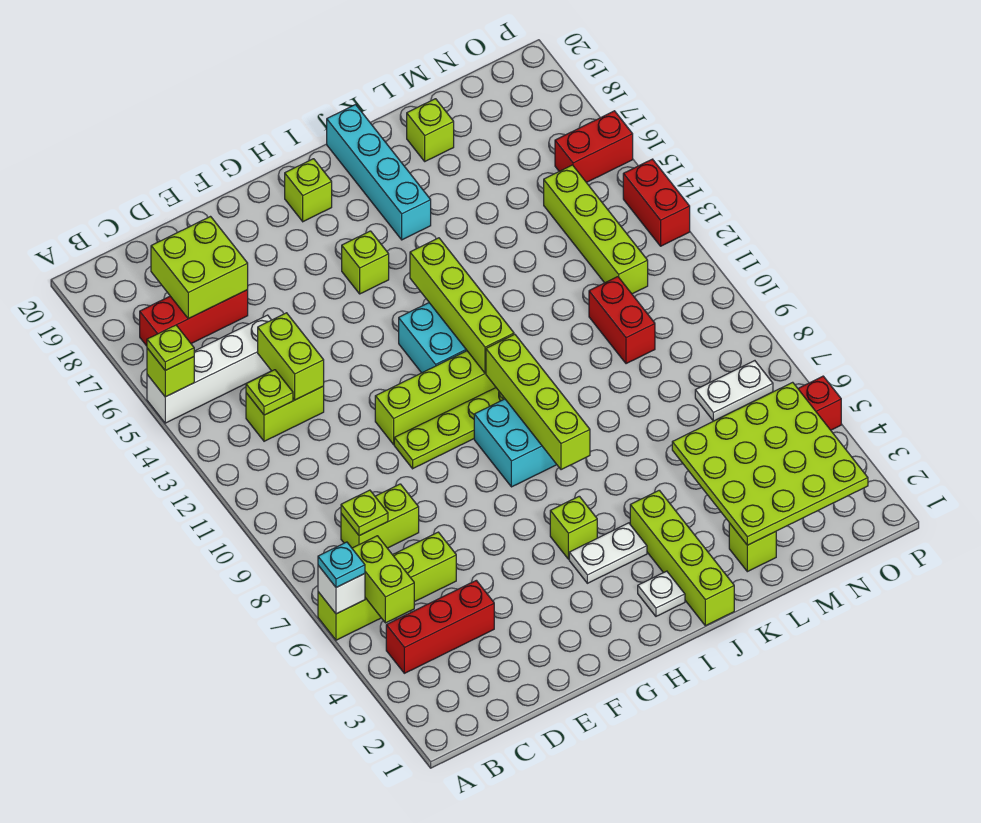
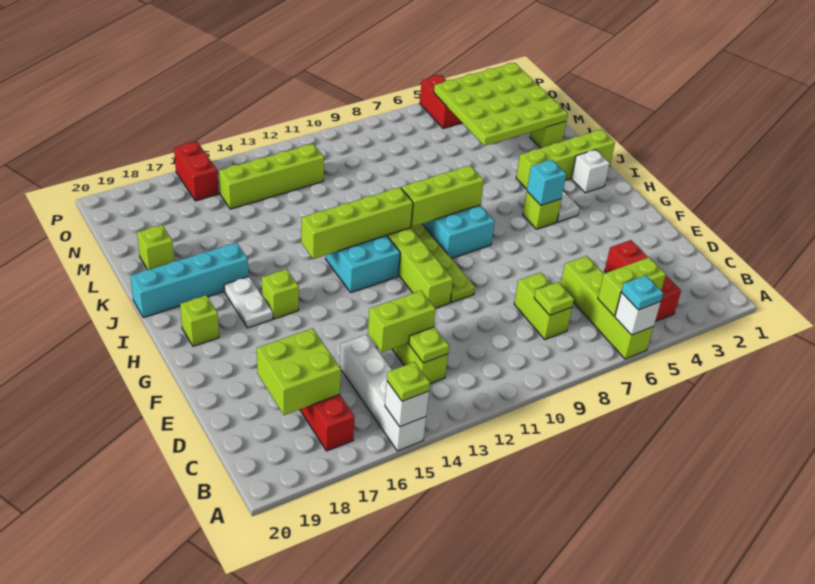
lime brick A15 level 2 -> white brick A15 level 2
none -> cyan brick H5 level 2
white plate I2 level 1 -> white brick I2 level 1
lime brick I7:I10 level 2 -> lime brick I8:I10 level 2
red brick M10:M11 level 1 -> none
white plate N7:O7 level 1 -> white plate H17:I17 level 1
red brick P13:P14 level 1 -> none

